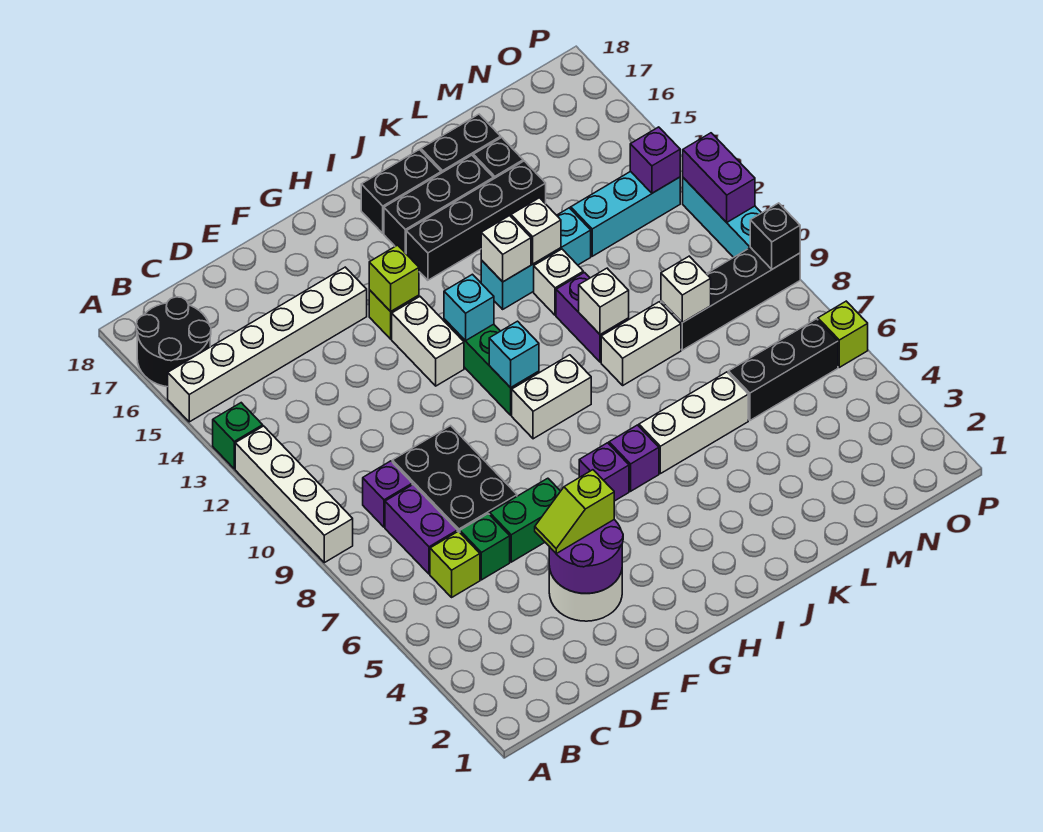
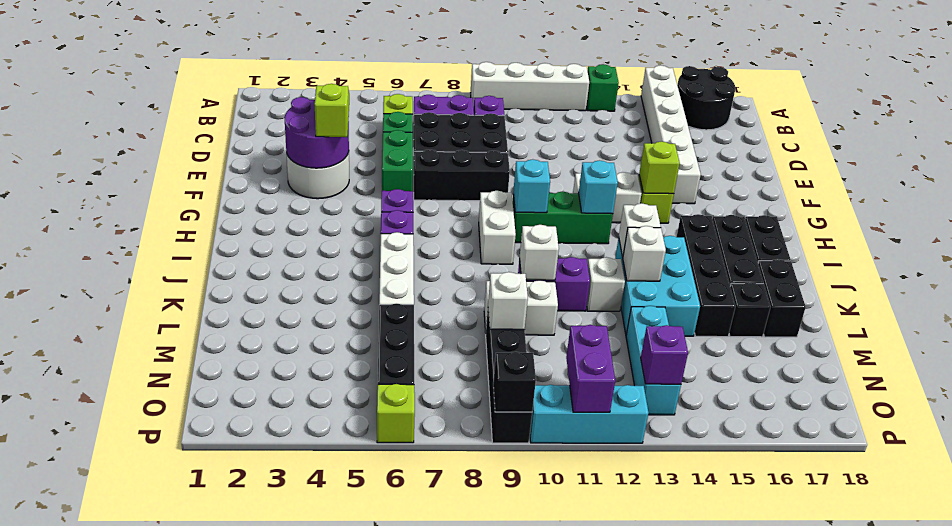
none -> black brick F7:F9 level 1
cyan brick J13:L13 level 1 -> cyan brick J13:L14 level 1
white brick K9:L9 level 1 -> white brick L9:L10 level 1
purple brick P11:P12 level 2 -> purple brick O11:P11 level 2

